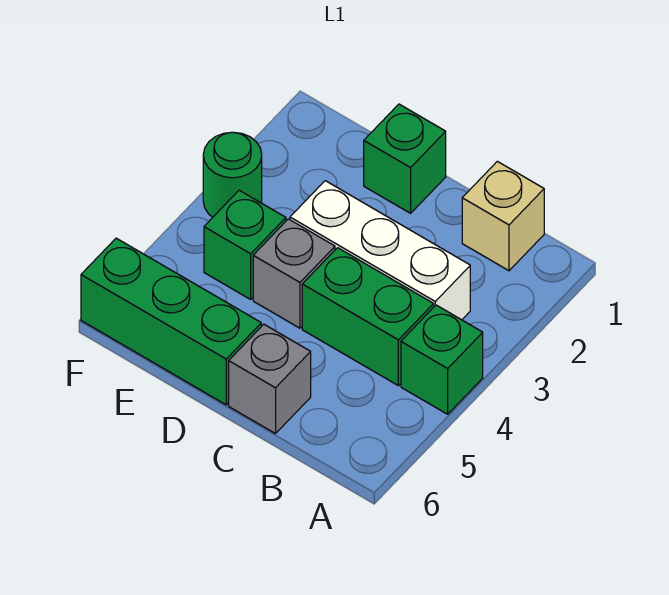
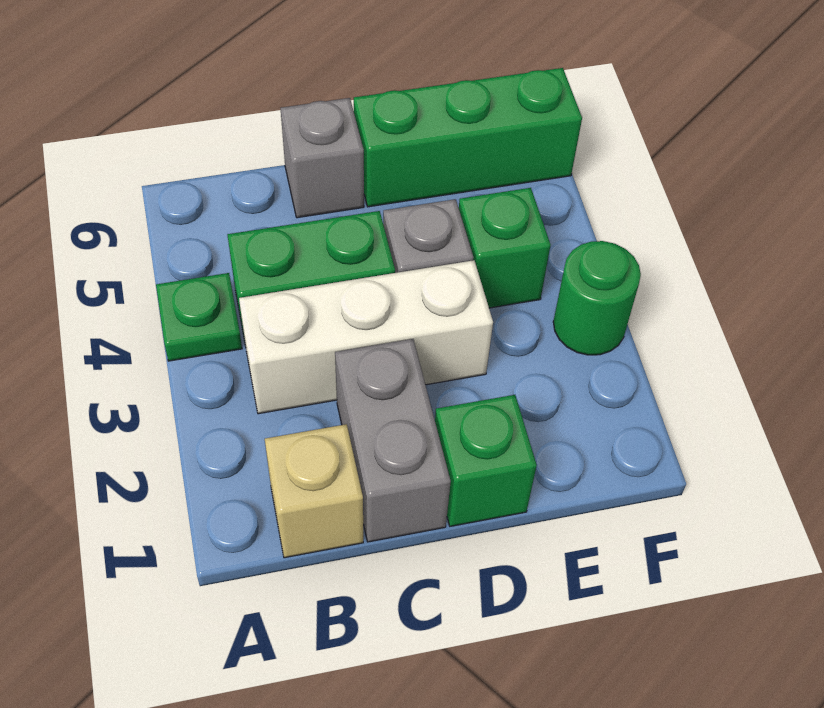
green brick A4 level 1 -> green plate A4 level 1
none -> grey brick C1:C2 level 1

